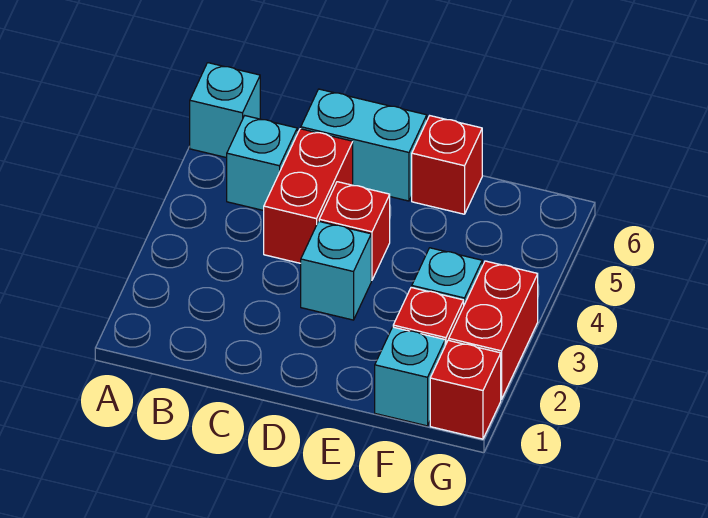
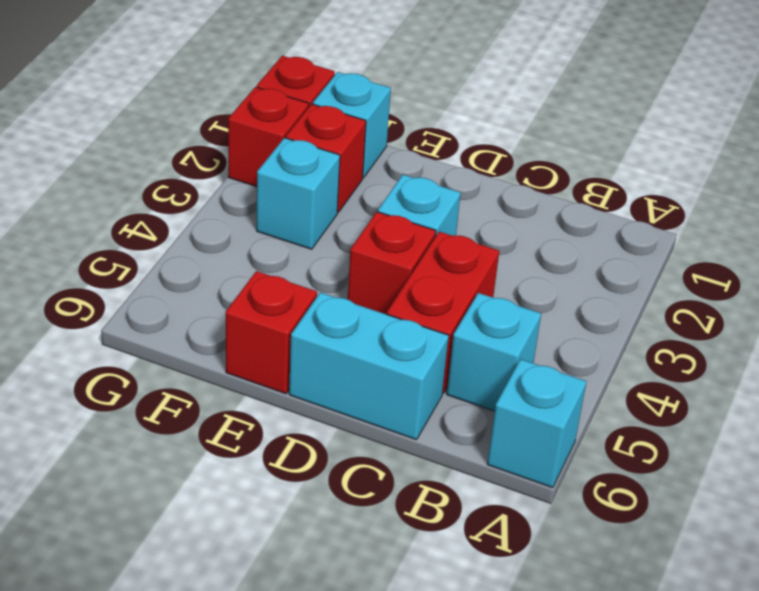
red brick G2:G3 level 1 -> red brick G2 level 1

